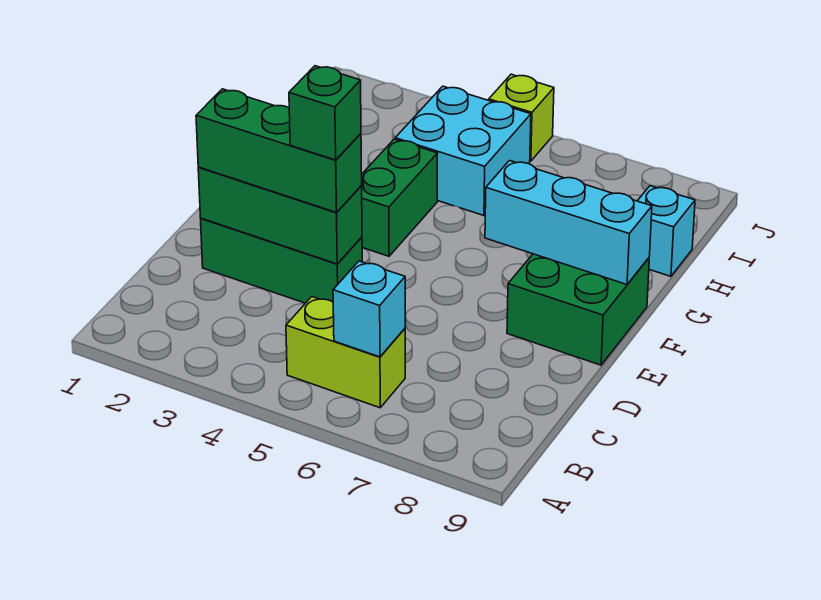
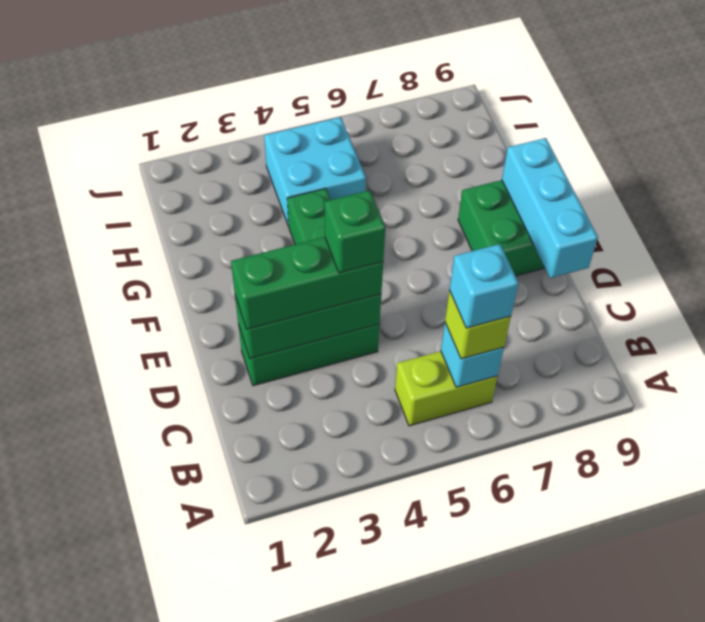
cyan brick F7:F9 level 2 -> cyan brick D9:F9 level 2
cyan brick H9 level 1 -> cyan brick B6 level 4
lime brick J5 level 1 -> lime brick B6 level 3

